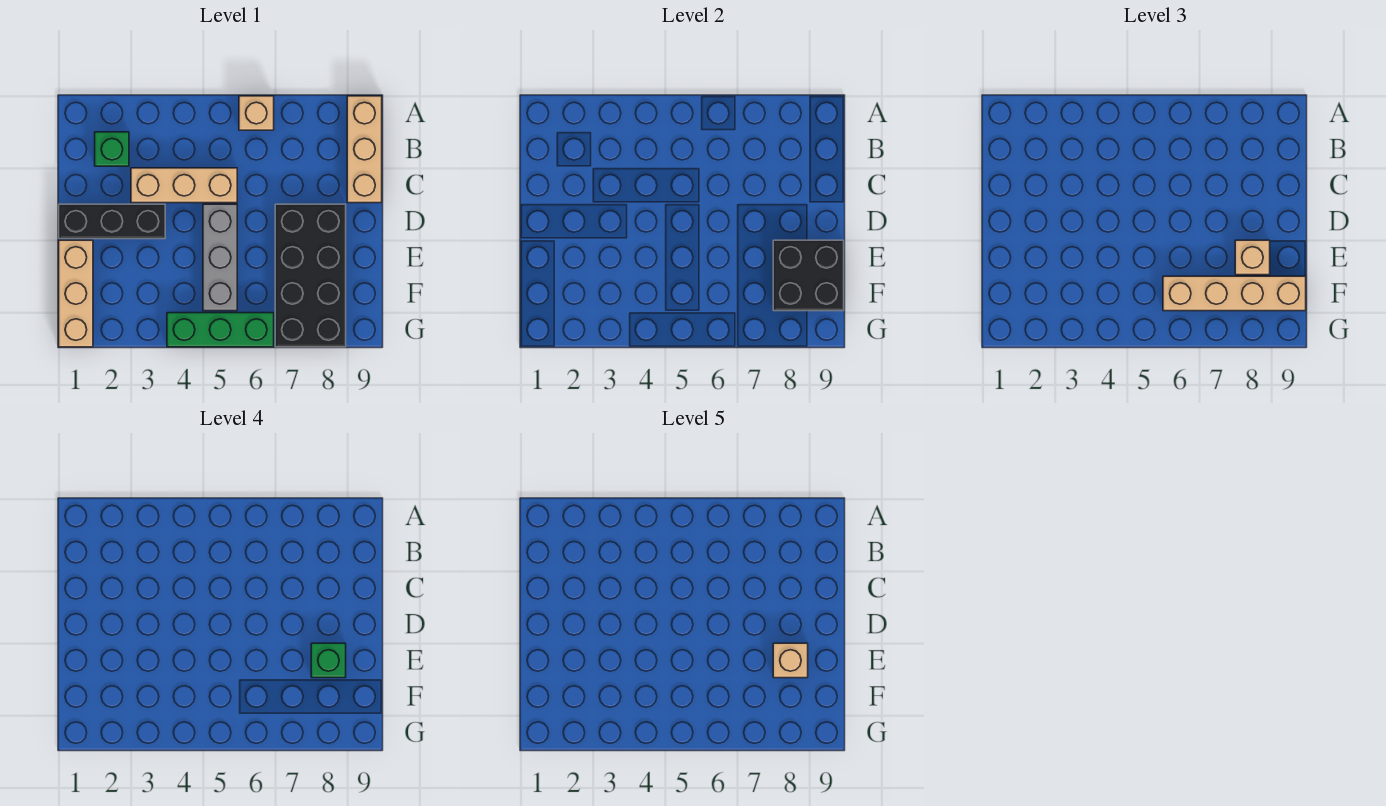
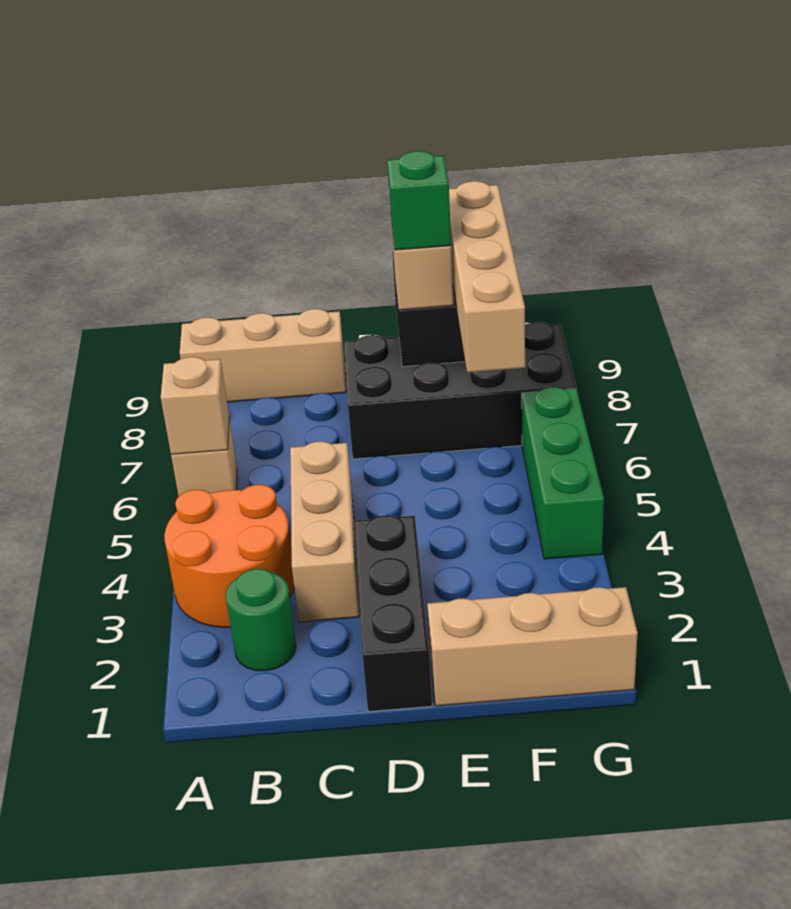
none -> orange round brick A3:B4 level 1
green brick B2 level 1 -> green round brick B2 level 1
grey brick D5:F5 level 1 -> none
tan brick E8 level 5 -> tan brick A6 level 2

